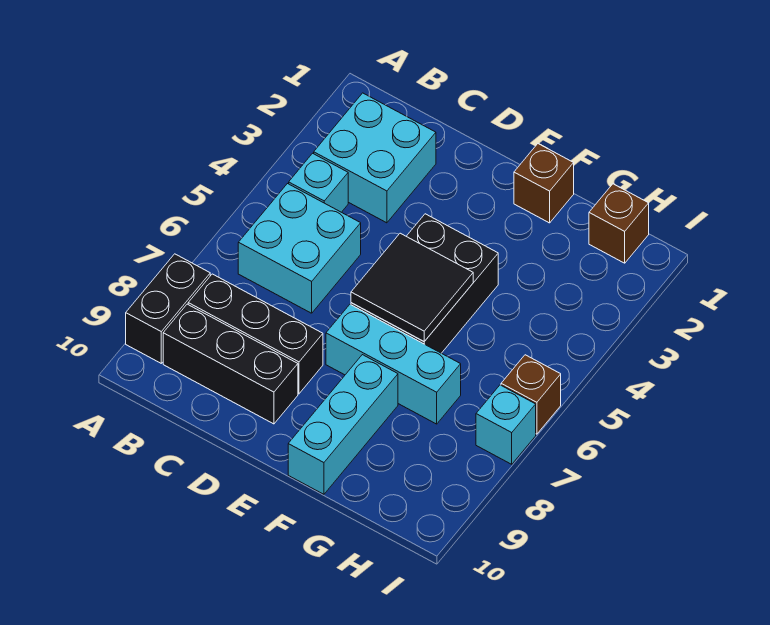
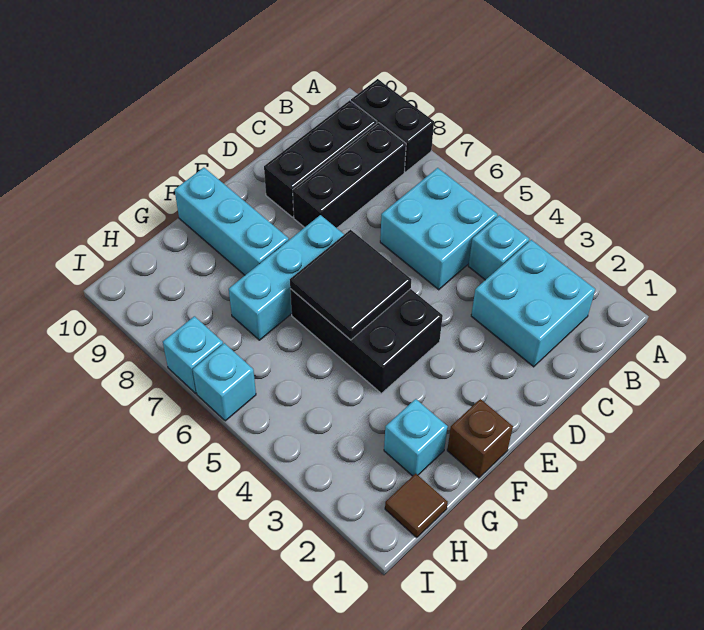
none -> cyan brick G2 level 1
brown brick H1 level 1 -> brown tile H1 level 1
brown brick I6 level 1 -> cyan brick I6 level 1

